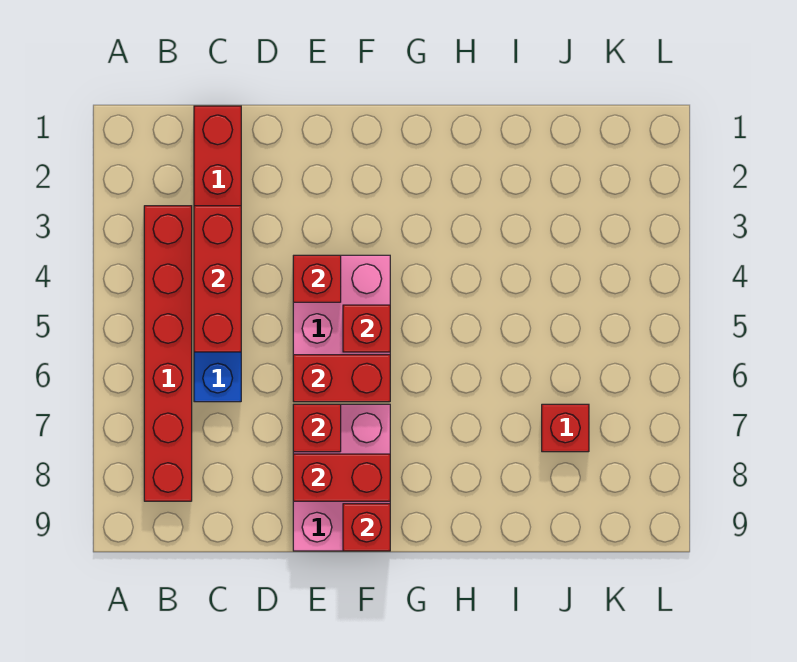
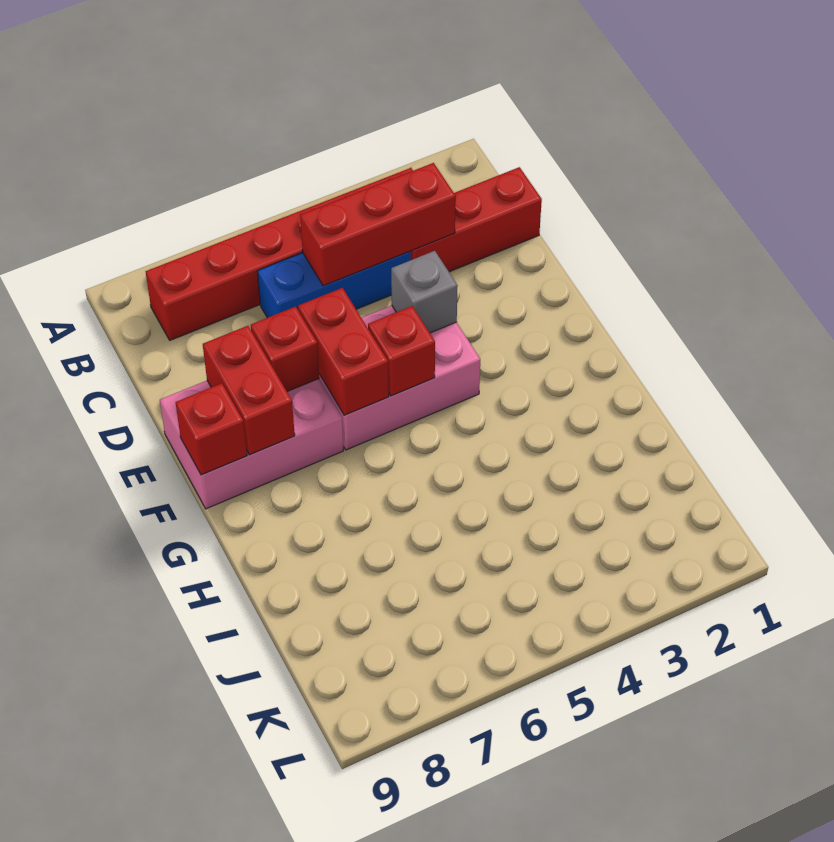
red brick E4 level 2 -> grey brick E4 level 2
red brick J7 level 1 -> none

